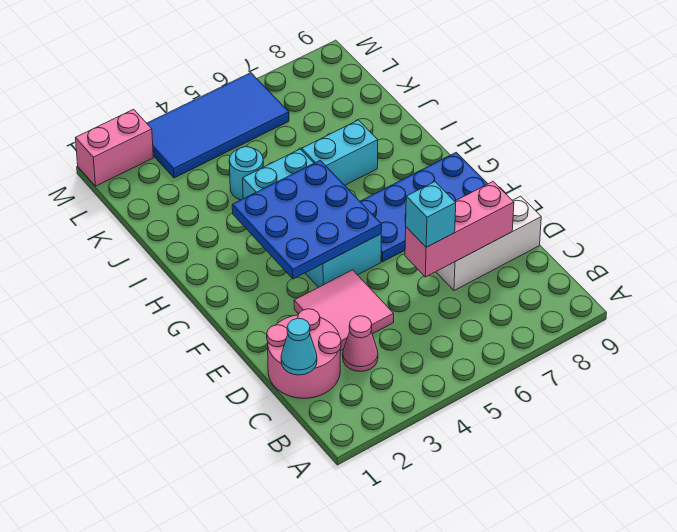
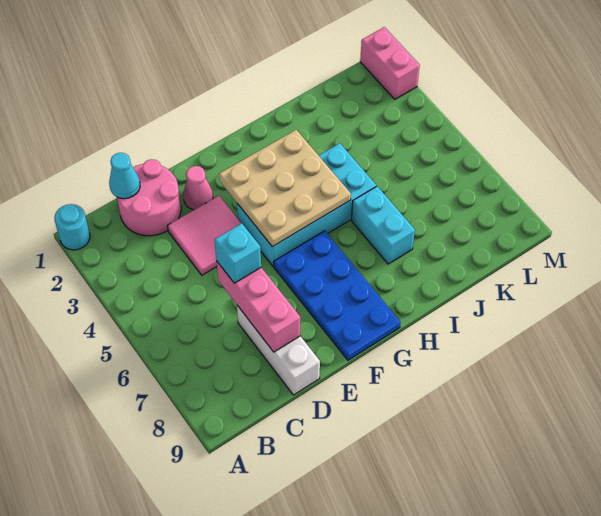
pink cone C3 level 1 -> pink cone E2 level 1
blue plate F3:H5 level 2 -> tan plate F3:H5 level 2
cyan round brick J4 level 1 -> cyan round brick A1 level 1
blue tile L3:M6 level 1 -> none

